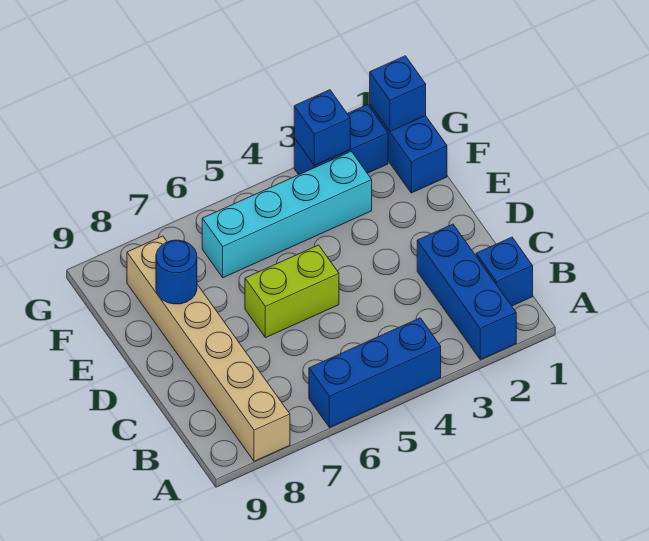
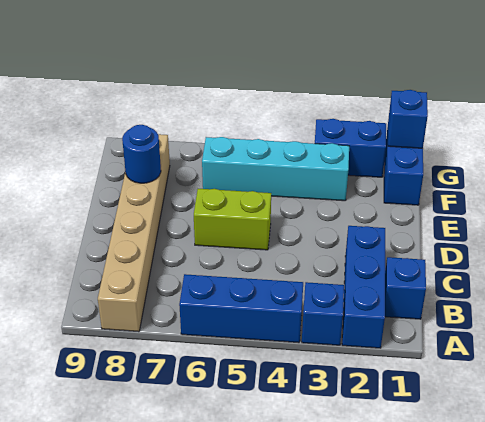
blue brick G3 level 2 -> blue brick A3 level 1

